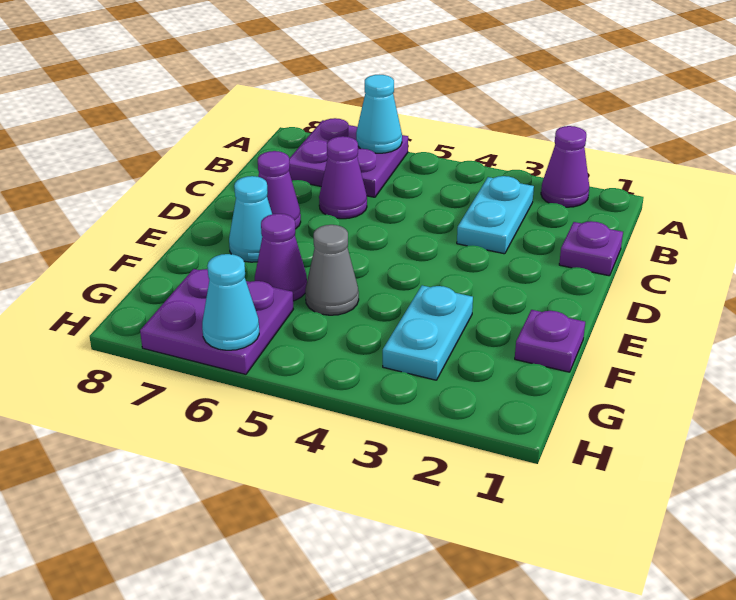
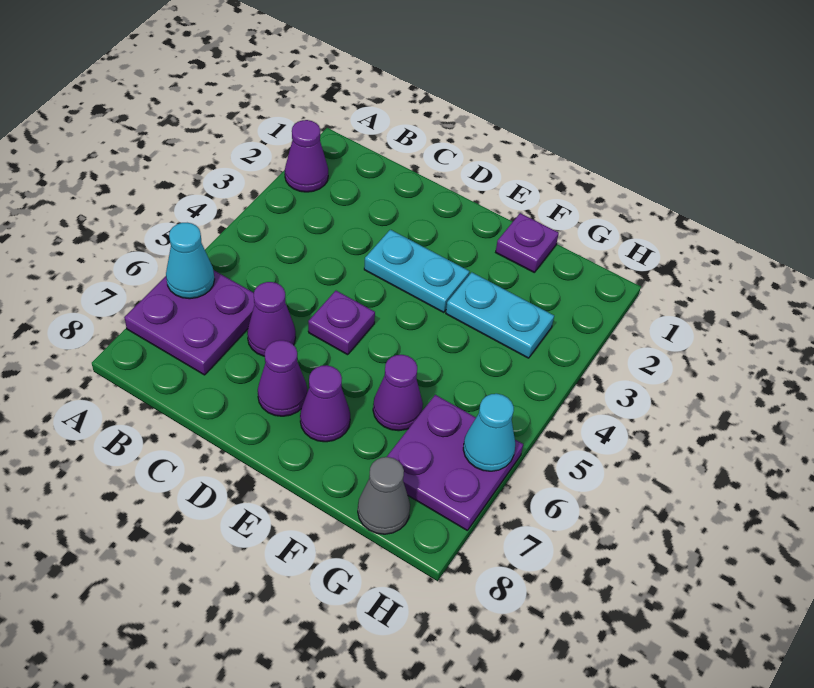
cyan plate B3:C3 level 1 -> cyan plate D3:E3 level 1
purple plate C1 level 1 -> purple plate D5 level 1
cyan cone E7 level 1 -> purple cone E7 level 1
grey cone F5 level 1 -> grey cone G8 level 1

